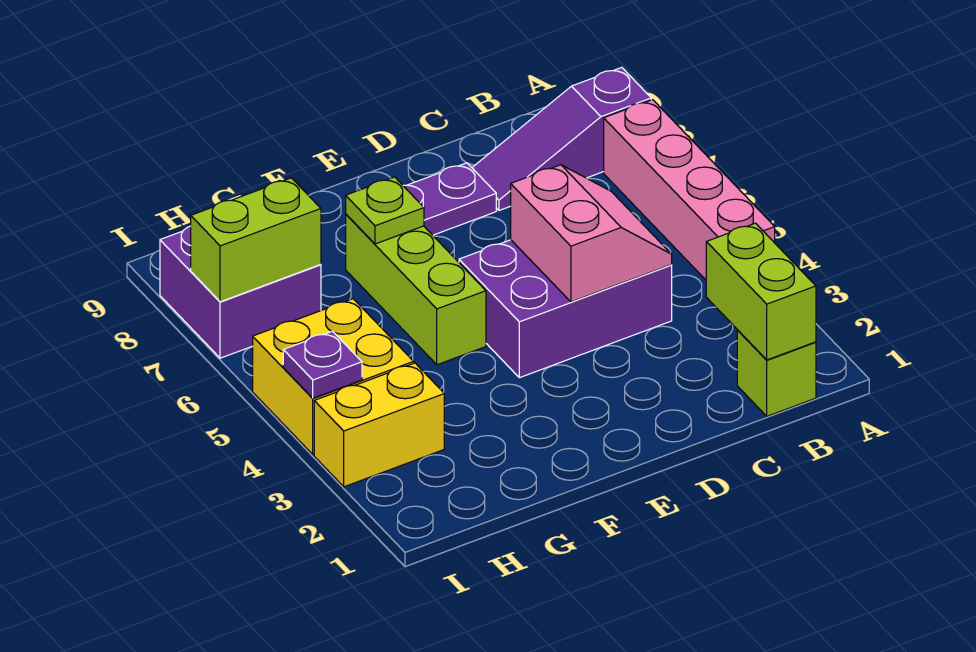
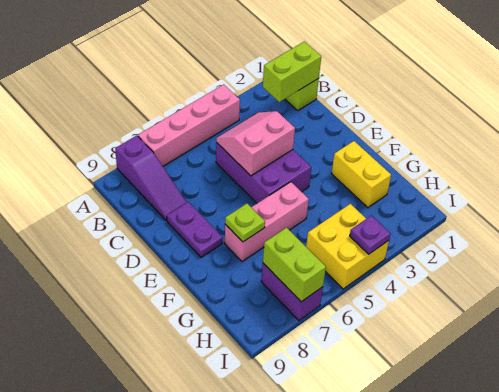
lime brick F5:F7 level 1 -> pink brick F5:F7 level 1
yellow brick H3:I3 level 1 -> yellow brick F2:G2 level 1
purple brick H7:I8 level 1 -> purple brick H7:I7 level 1

